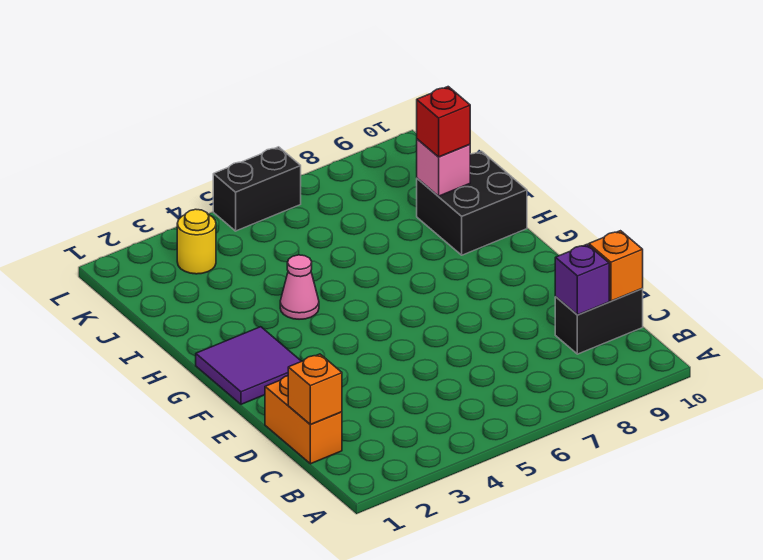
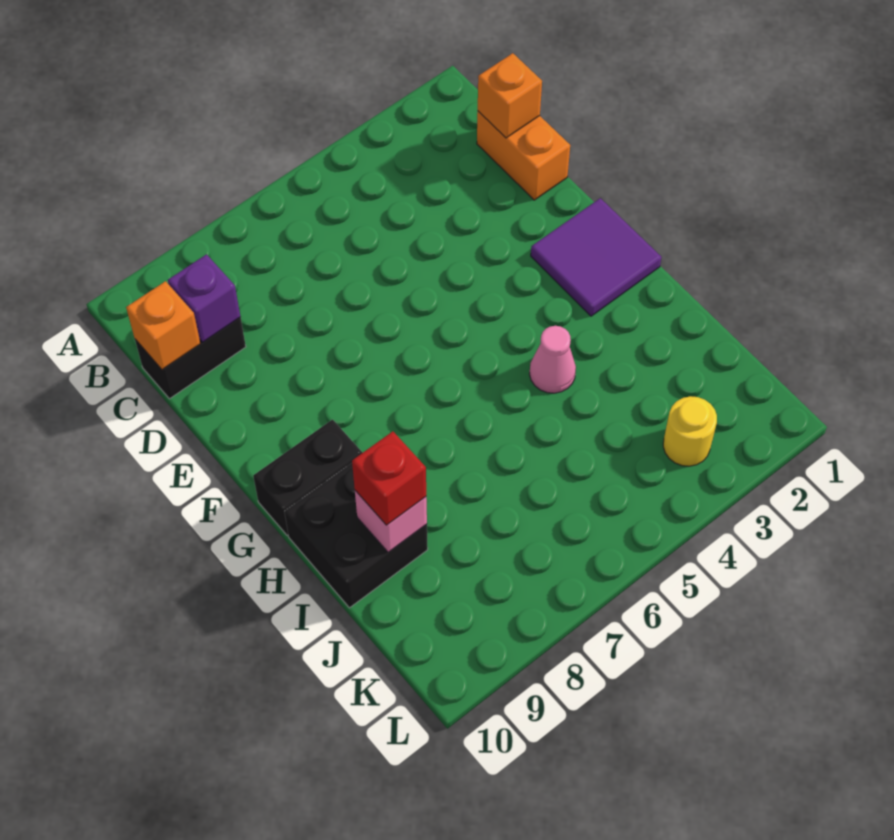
black brick L5:L6 level 1 -> black brick G9:G10 level 1

